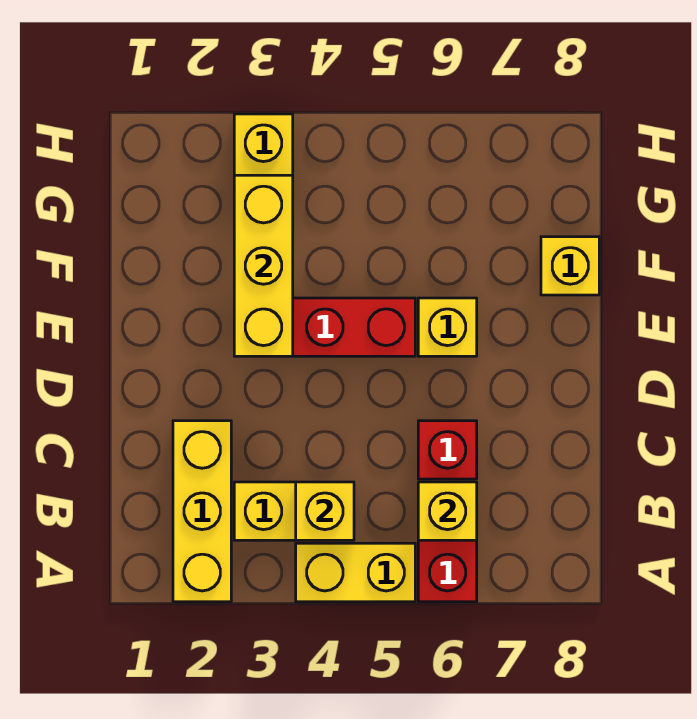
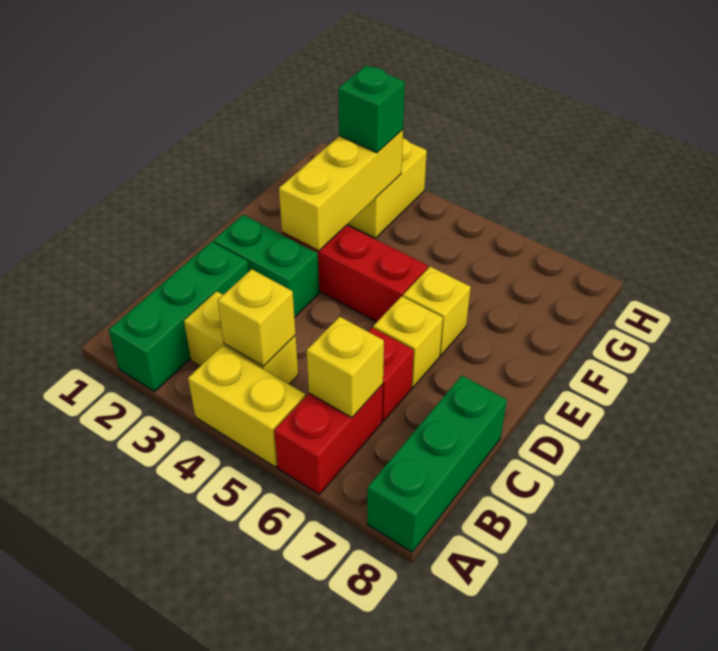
yellow brick A2:C2 level 1 -> green brick A2:C2 level 1
none -> green brick A8:C8 level 1
none -> green brick D2:D3 level 1
yellow brick F8 level 1 -> yellow brick D6 level 1
none -> green brick G3 level 3

